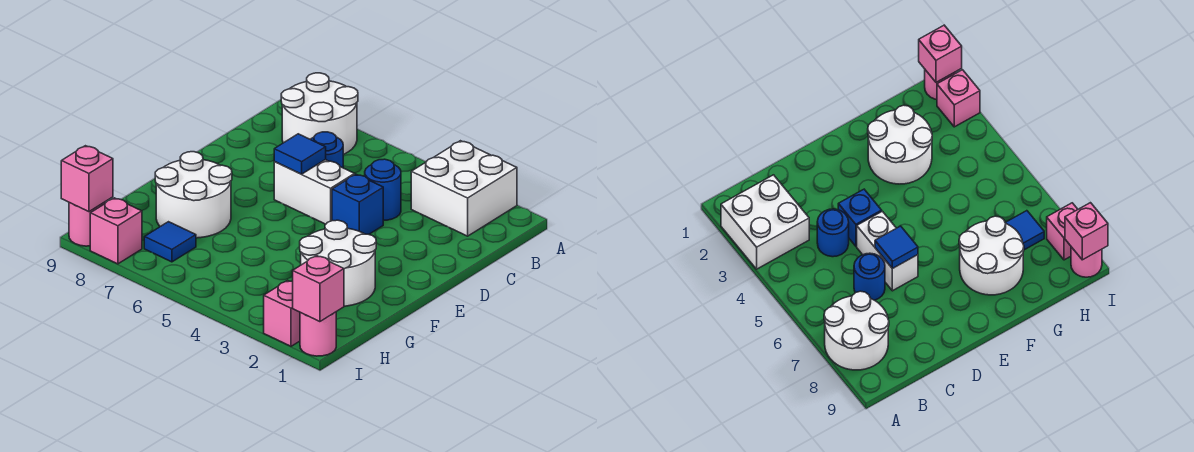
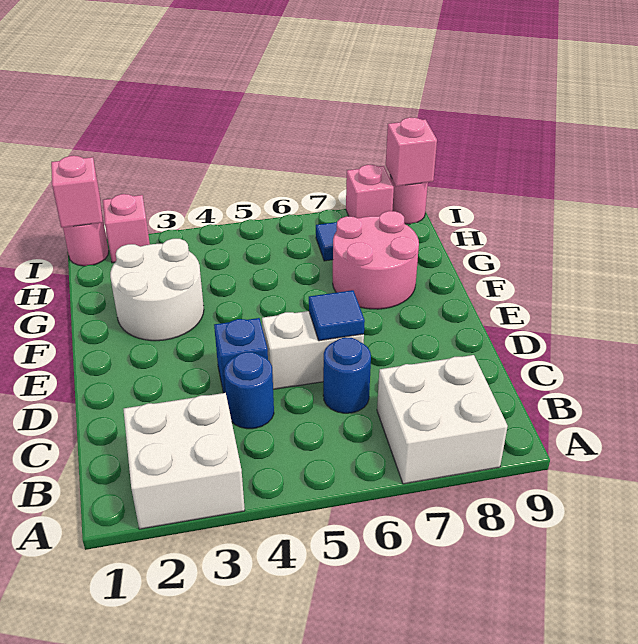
white round brick A7:B8 level 1 -> white brick A7:B8 level 1
white round brick F7:G8 level 1 -> pink round brick F7:G8 level 1

